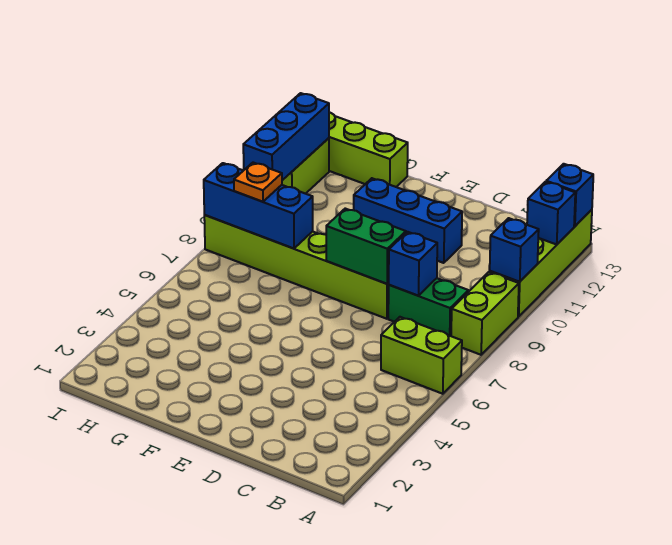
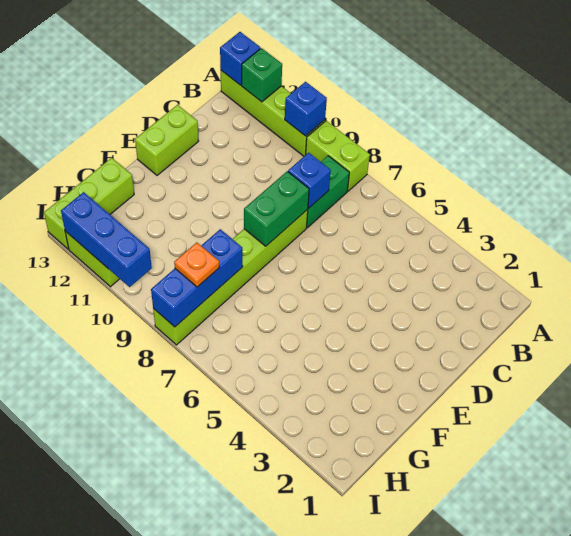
lime brick A6:B6 level 1 -> lime brick D13:E13 level 1
blue brick A12 level 2 -> green brick A12 level 2
blue brick D11:F11 level 1 -> none

